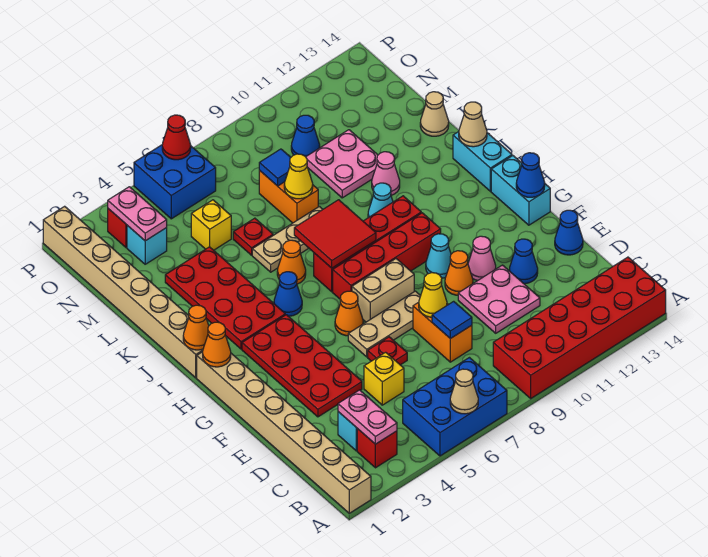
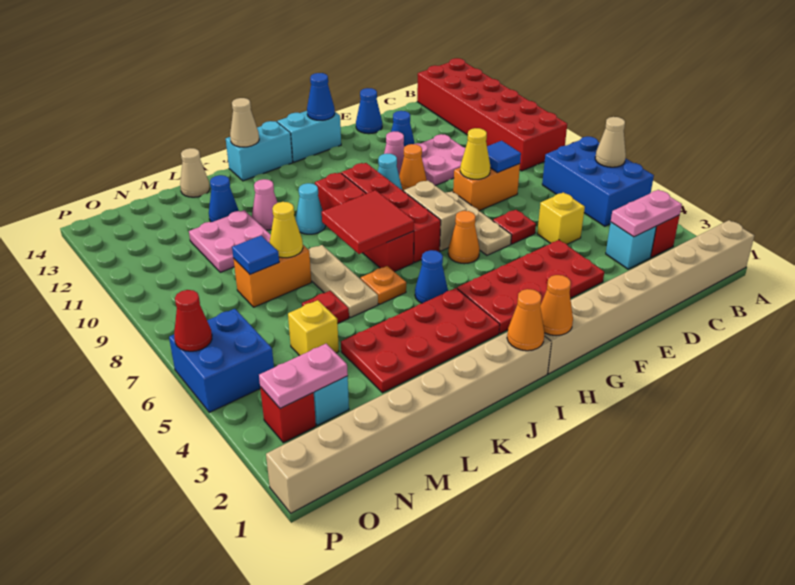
orange cone J6 level 1 -> orange plate J6 level 1
blue cone N10 level 1 -> blue cone L12 level 1

